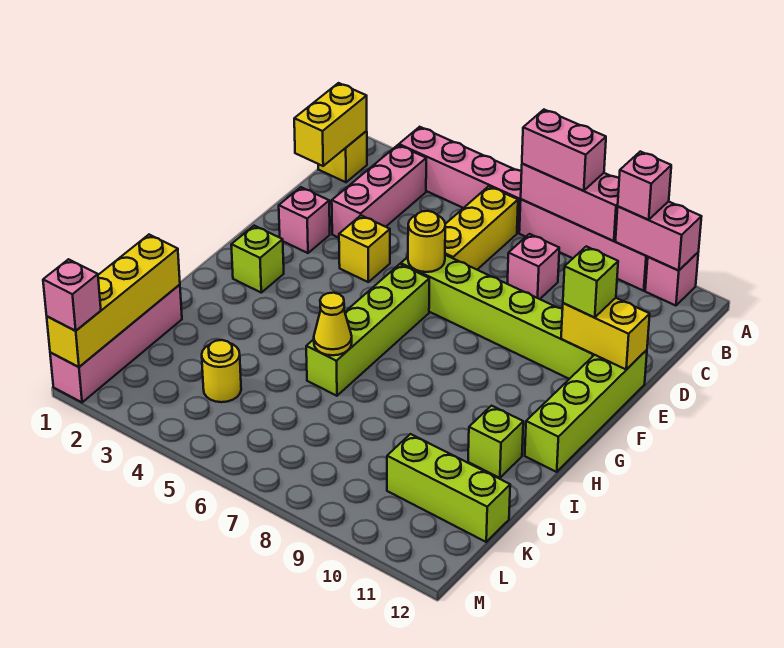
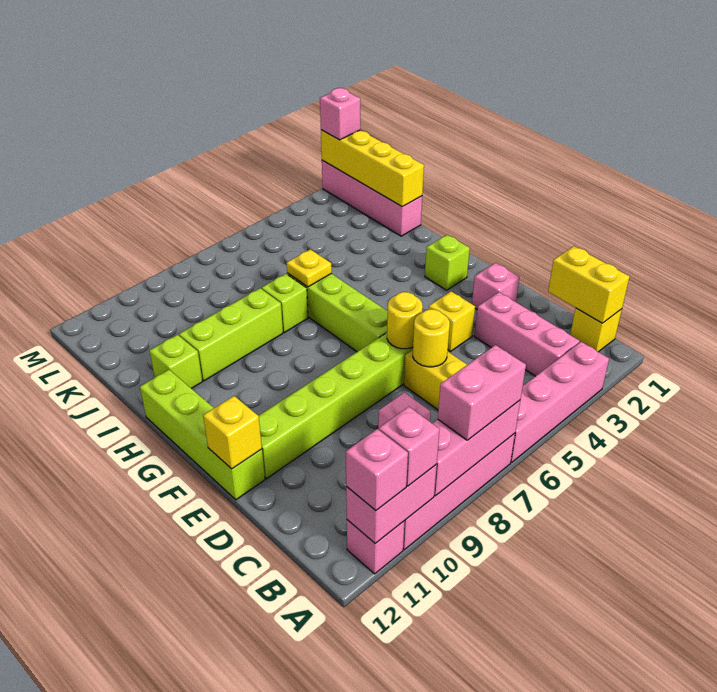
none -> pink brick A11 level 3
yellow brick E11:E12 level 2 -> yellow brick E12 level 2
lime brick E11 level 3 -> lime brick I7 level 1
yellow cone I6 level 2 -> yellow plate I6 level 2
yellow round brick K4 level 1 -> yellow round brick D6 level 2
lime brick K10:K12 level 1 -> lime brick I8:I10 level 1

